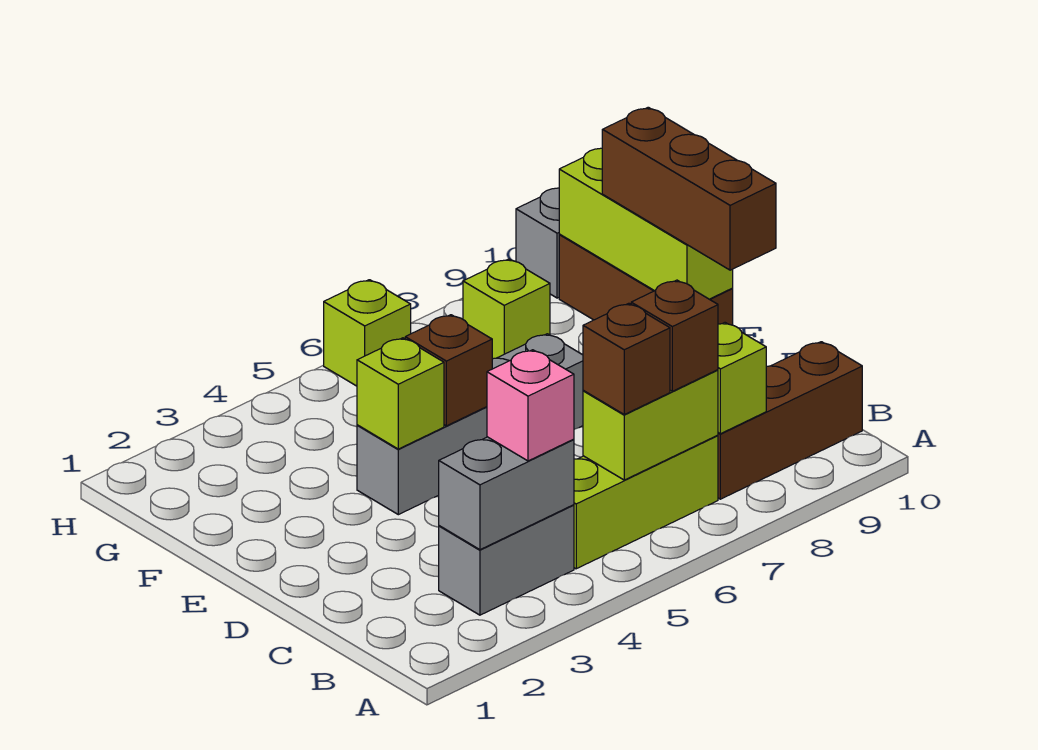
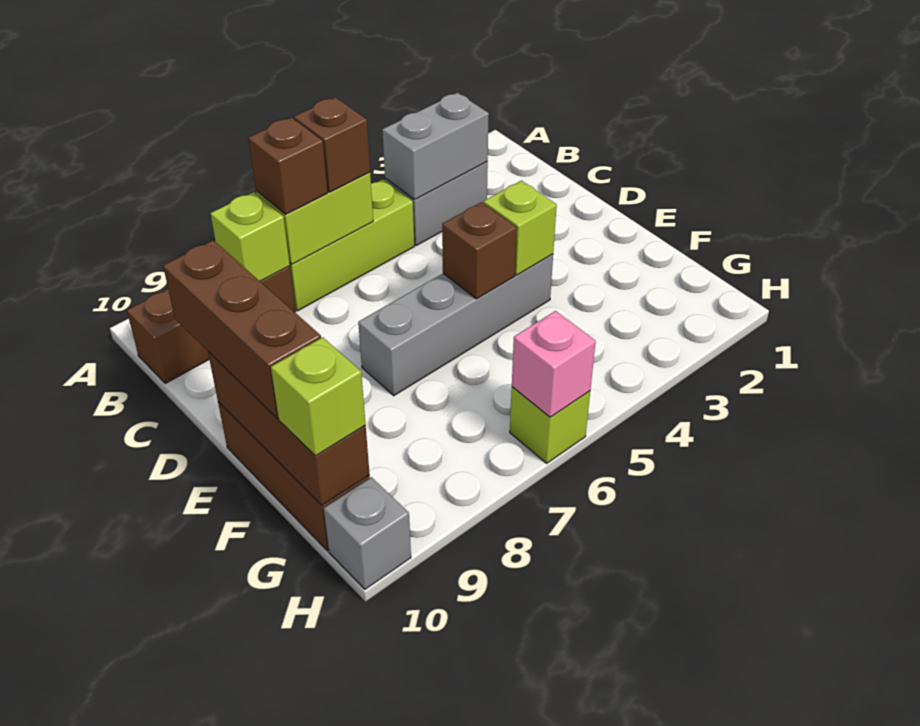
pink brick B4 level 3 -> pink brick H6 level 2
lime brick E10:G10 level 2 -> brown brick E10:G10 level 2
lime brick G8 level 1 -> lime brick G10 level 3

